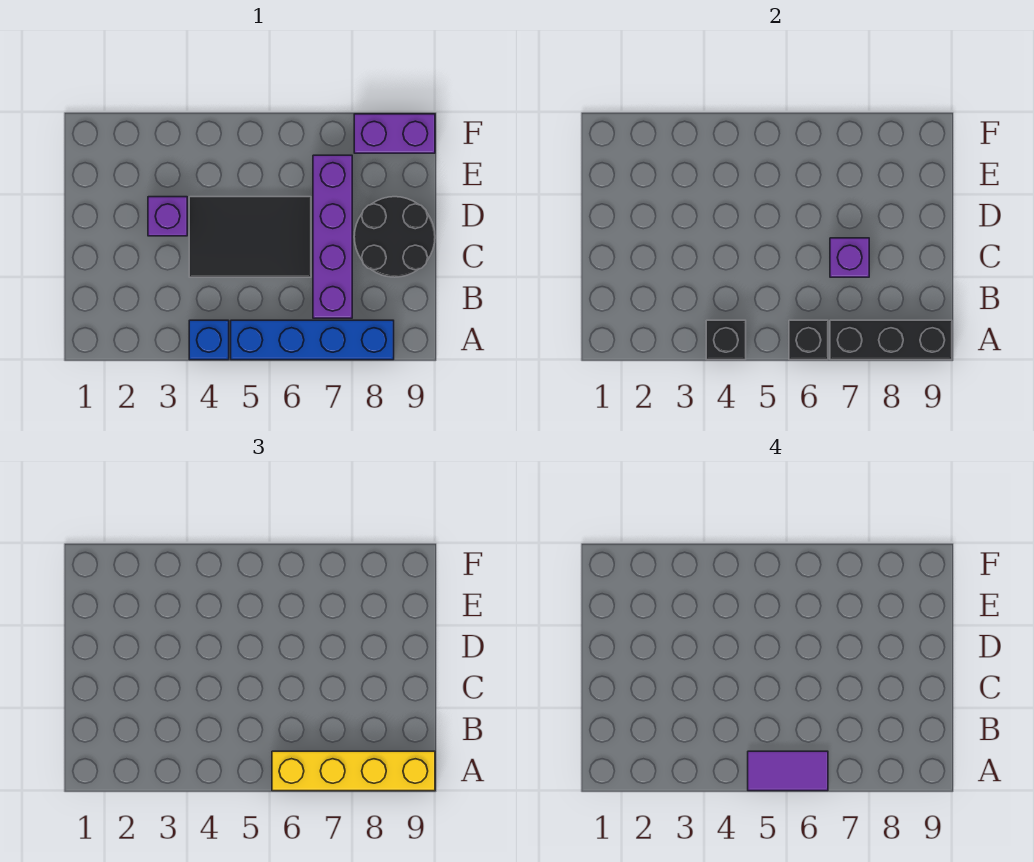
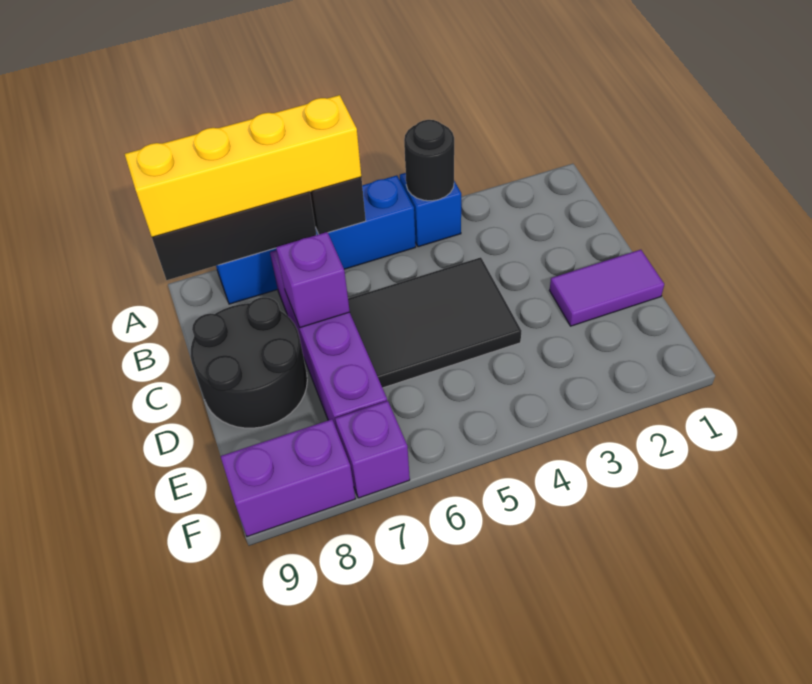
black brick A4 level 2 -> black round brick A4 level 2
purple tile A5:A6 level 4 -> purple tile D1:D2 level 1
purple brick D3 level 1 -> purple brick F7 level 1

